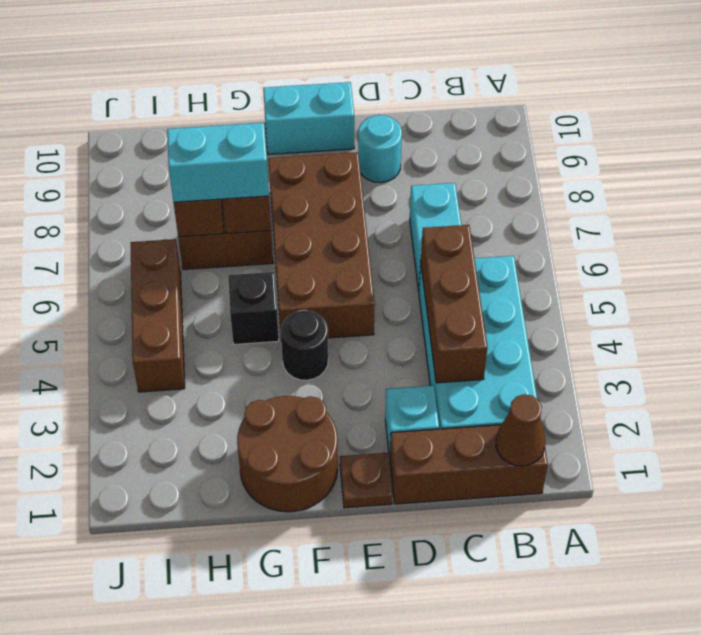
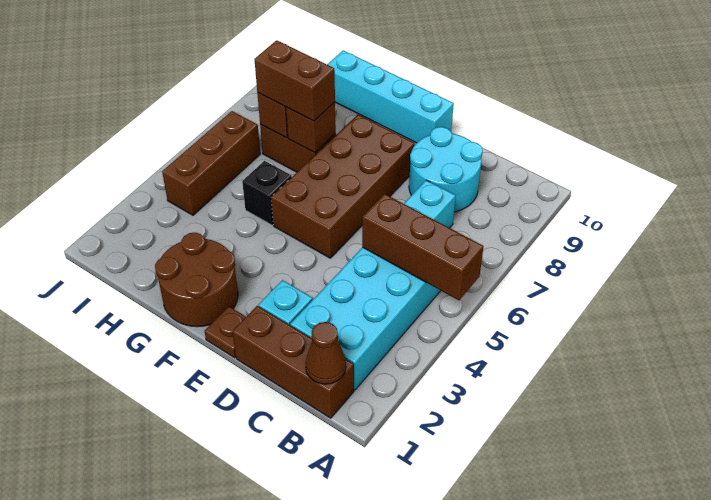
brown brick C3:C5 level 2 -> brown brick A5:C5 level 2
cyan round brick D9 level 1 -> cyan round brick C8:D9 level 1
cyan brick E10:F10 level 1 -> cyan brick E10:H10 level 1
black round brick F4 level 1 -> none
cyan brick G7:H7 level 3 -> brown brick G7:H7 level 3

